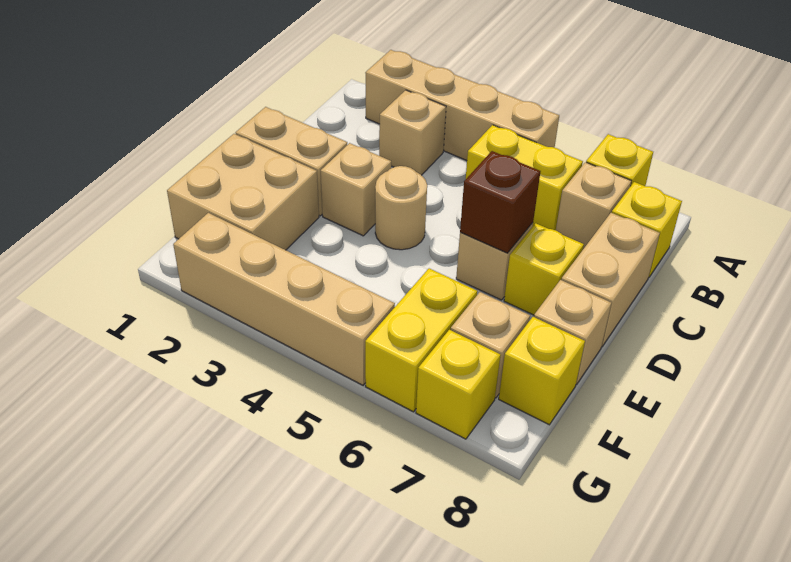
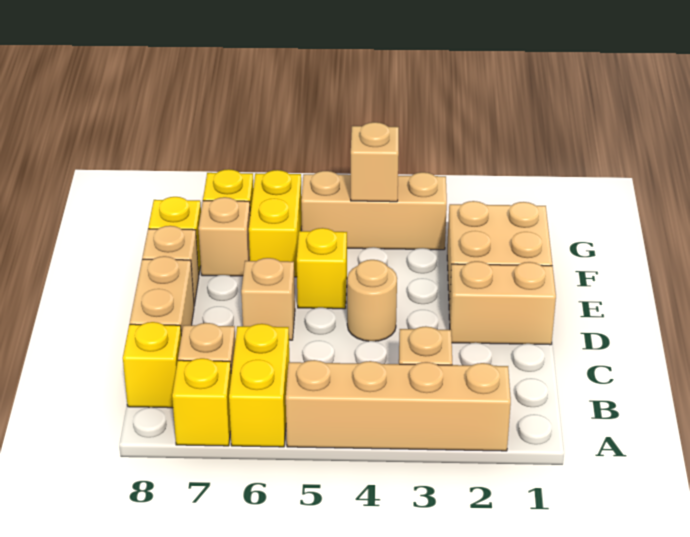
yellow brick B5:B6 level 1 -> yellow brick A6:B6 level 1
tan brick D3 level 1 -> tan brick G4 level 2
brown brick D6 level 2 -> none
yellow brick D7 level 1 -> yellow brick E5 level 1
tan brick G2:G5 level 1 -> tan brick G3:G5 level 1

